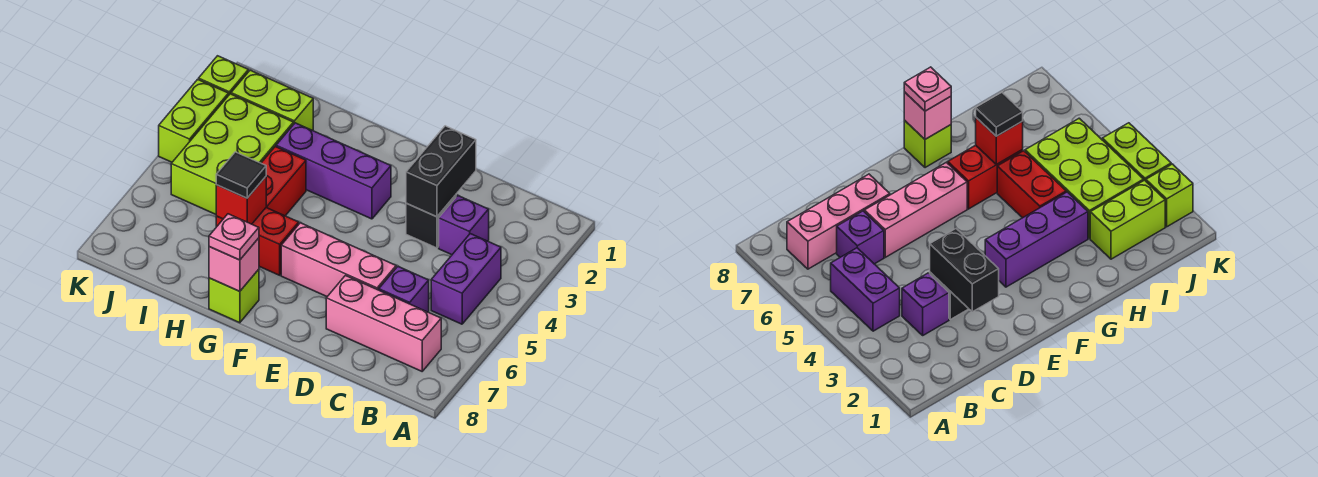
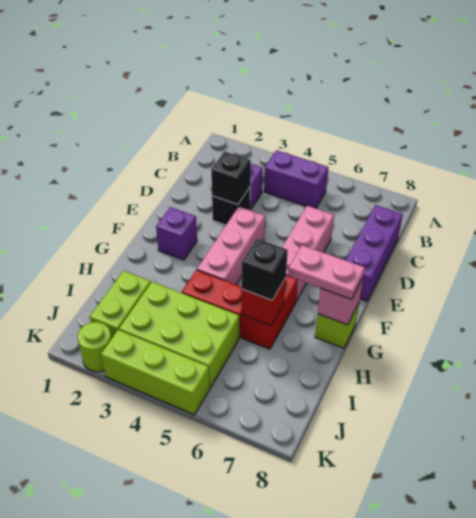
pink brick B7:D7 level 1 -> pink brick E4:G4 level 1
purple brick C6 level 1 -> purple brick F2 level 1
black brick D2:D3 level 2 -> black brick D3 level 2
purple brick F3:H3 level 1 -> purple brick C8:E8 level 1
pink plate G8 level 3 -> pink plate G7:G8 level 3
black tile H6 level 3 -> black brick H6 level 3
lime brick K2 level 1 -> lime round brick K2 level 1
lime brick K3:K4 level 1 -> lime brick K3:K5 level 1

